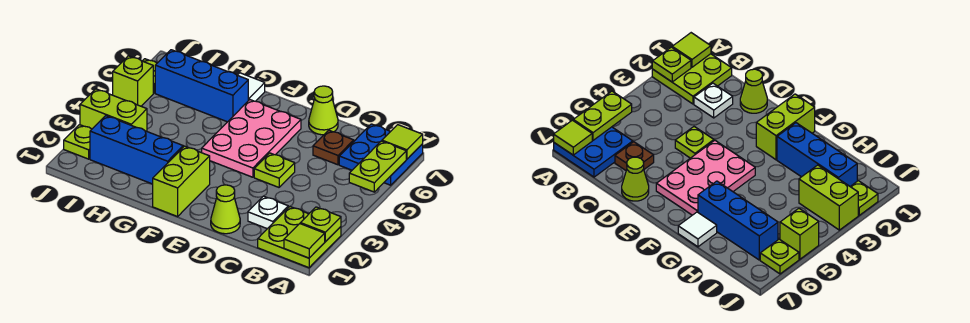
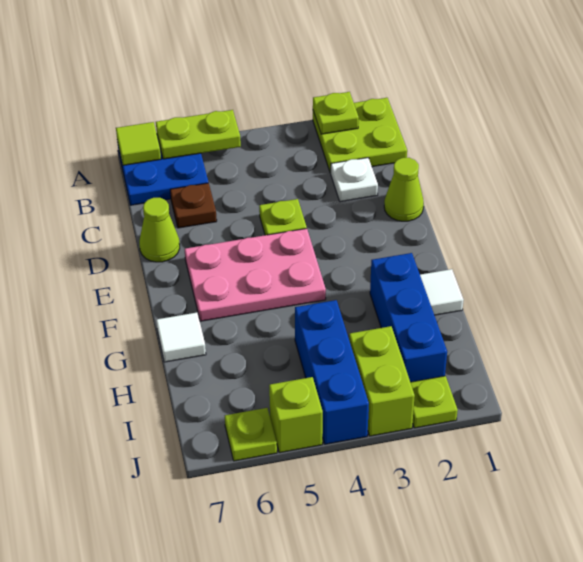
lime tile A1 level 2 -> none
lime brick F1:F2 level 1 -> none
none -> white tile G1 level 1
blue brick G6:I6 level 1 -> blue brick H4:J4 level 1

